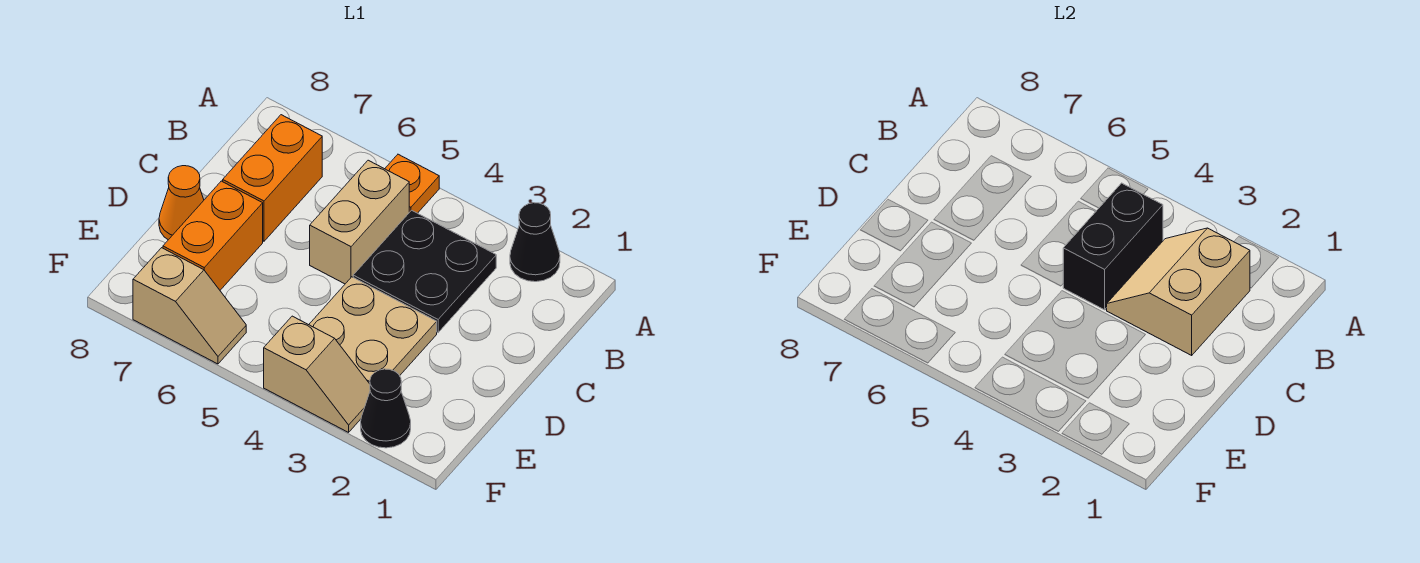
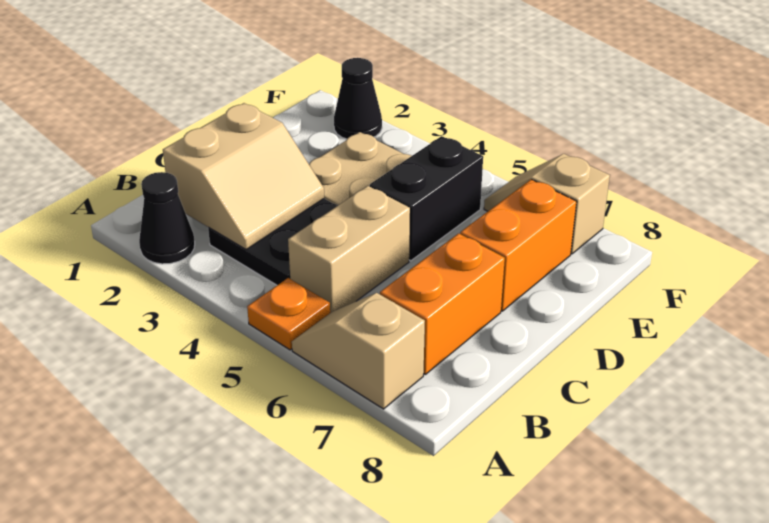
black brick B4:C4 level 2 -> black brick D5:E5 level 1
orange cone D8 level 1 -> none
tan slope F3:F4 level 1 top 4 -> tan slope A6:A7 level 1 top 7

